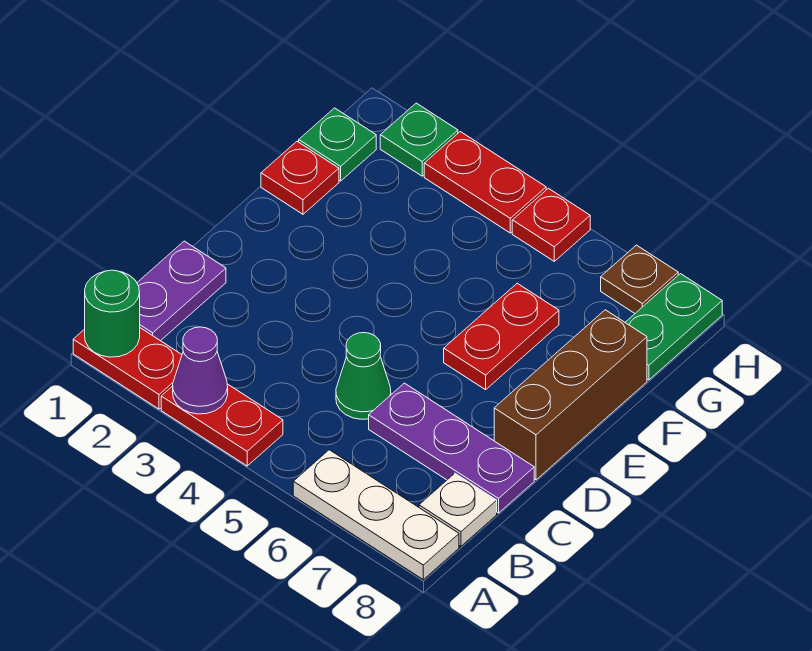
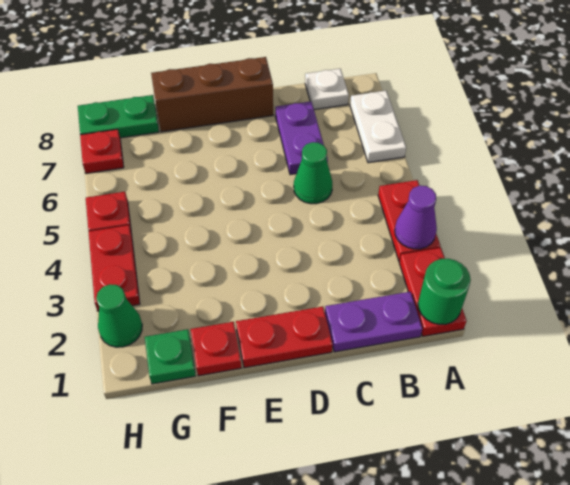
white plate A6:A8 level 1 -> white plate A6:A7 level 1
purple plate C6:C8 level 1 -> purple plate C6:C7 level 1
red plate E6:F6 level 1 -> red plate D1:E1 level 1
green plate H2 level 1 -> green cone H2 level 1
brown plate H7 level 1 -> red plate H7 level 1

